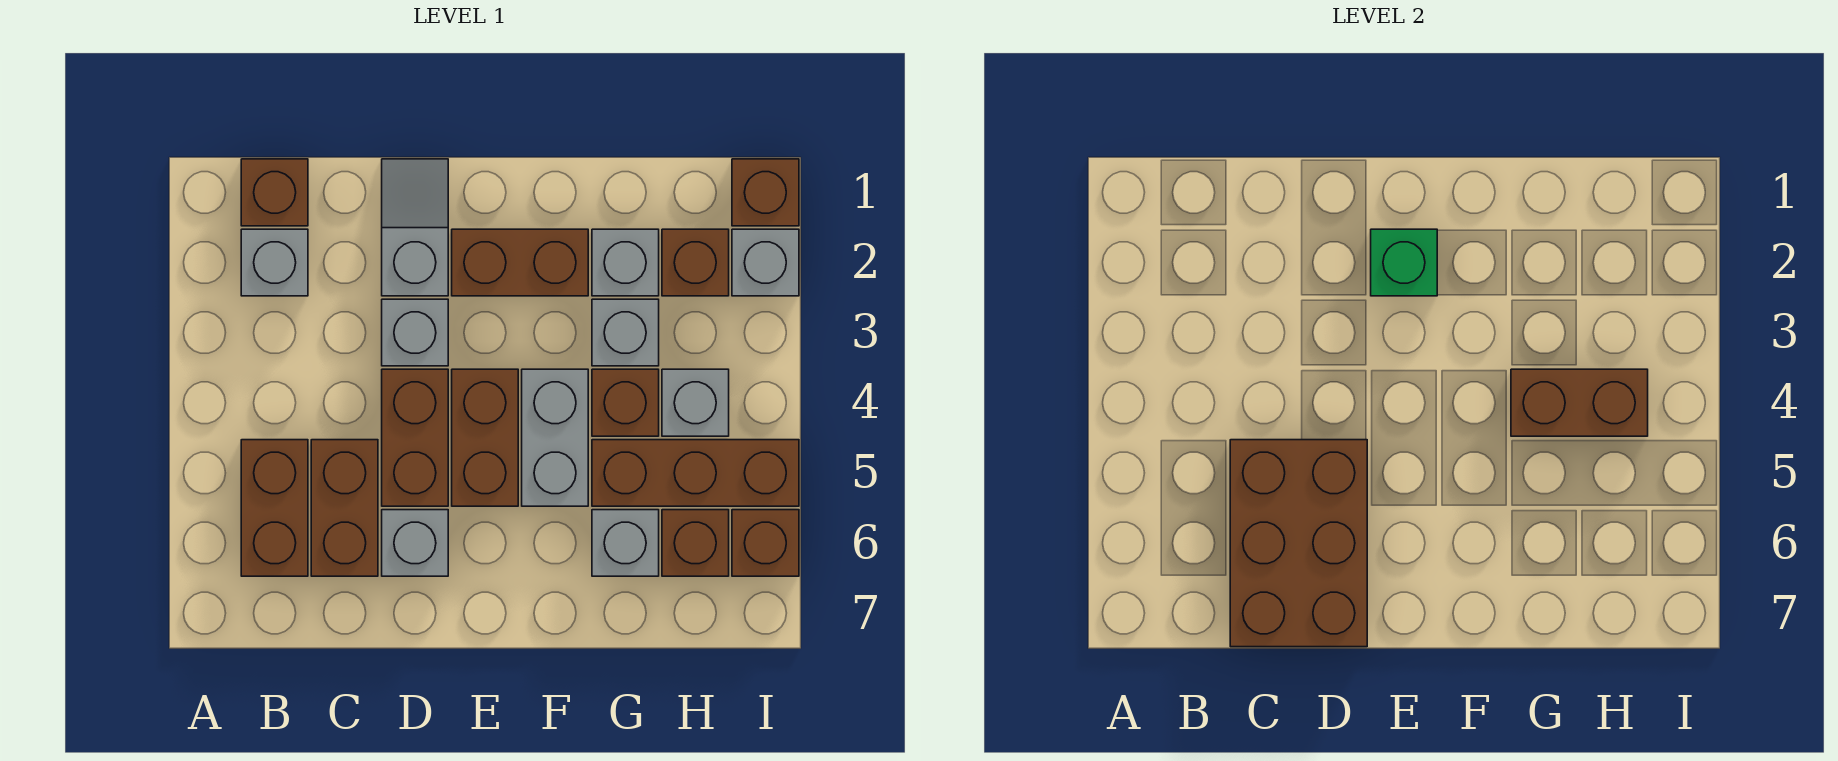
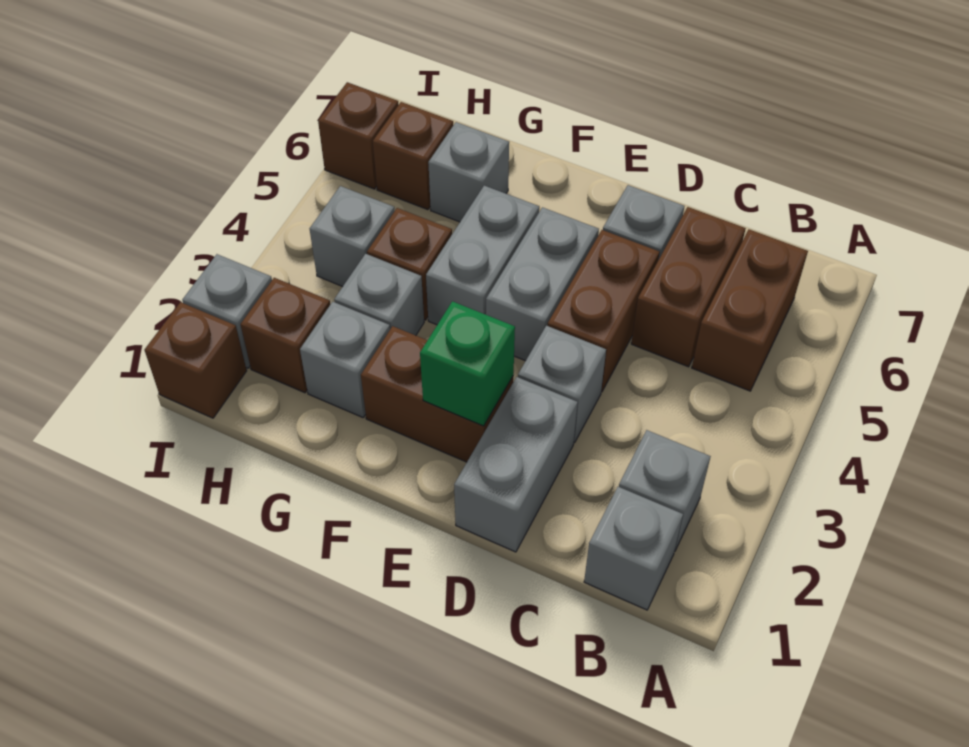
brown brick B1 level 1 -> grey brick B1 level 1
brown brick C5:D7 level 2 -> none
grey slope D1:D2 level 1 top 2 -> grey brick D1:D2 level 1
brown brick E4:E5 level 1 -> grey brick E4:E5 level 1
brown brick G4:H4 level 2 -> none
brown brick G5:I5 level 1 -> none

